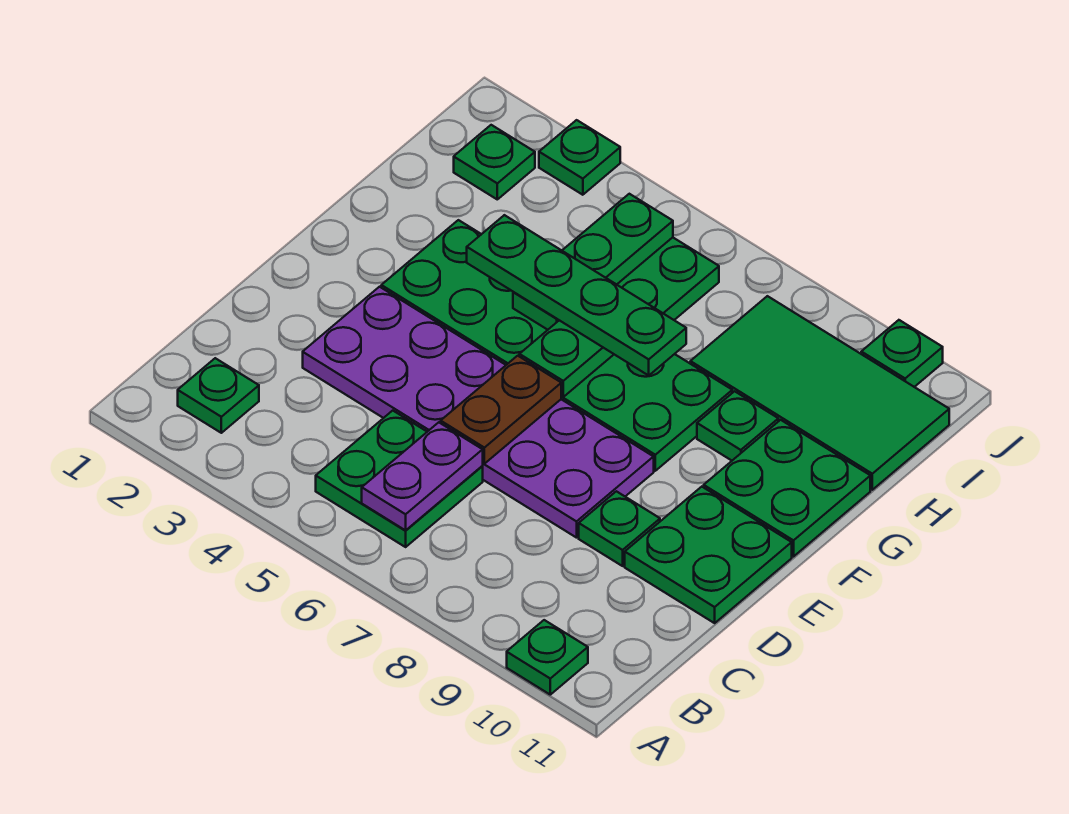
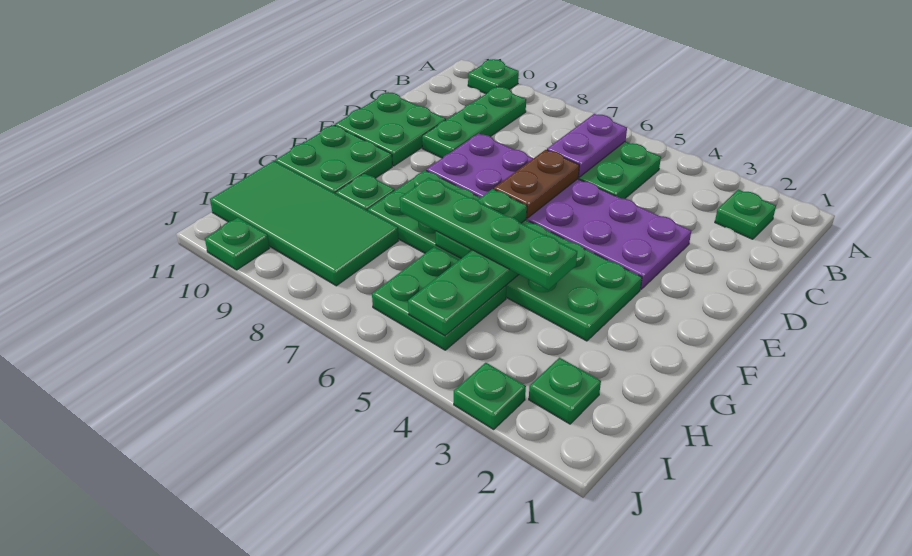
green plate D9 level 1 -> green plate B9:D9 level 1

